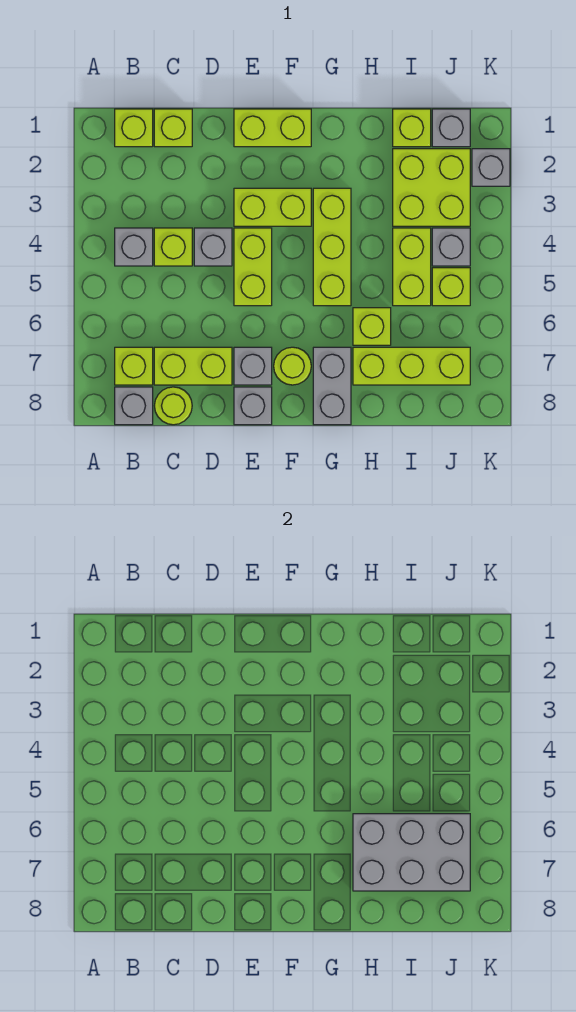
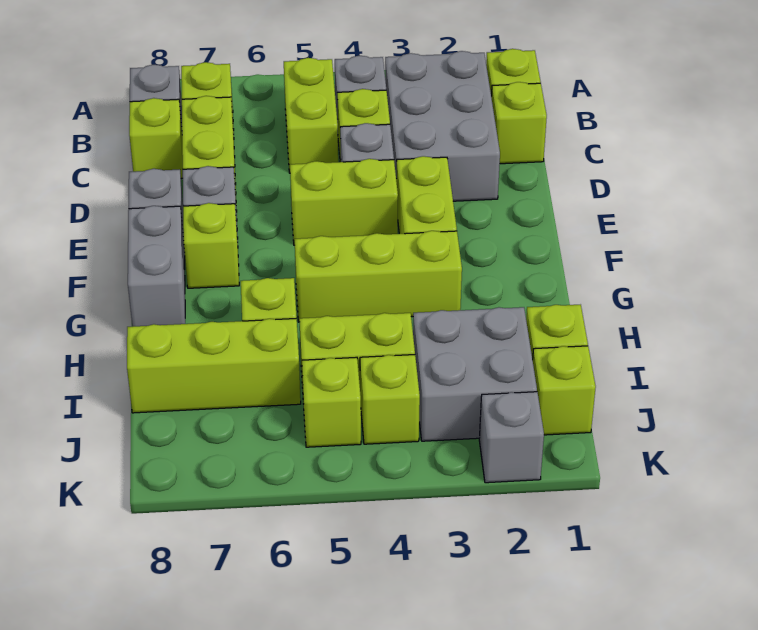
lime round brick C8 level 1 -> lime brick C8 level 1
lime brick E1:F1 level 1 -> lime brick B5:C5 level 1
lime round brick F7 level 1 -> lime brick F7 level 1
grey brick G7:G8 level 1 -> grey brick F8:G8 level 1
grey brick H6:J7 level 2 -> grey brick B2:D3 level 1
lime brick H7:J7 level 1 -> lime brick I6:I8 level 1
lime brick I2:J3 level 1 -> grey brick I2:J3 level 1
grey brick J1 level 1 -> lime brick J1 level 1
grey brick J4 level 1 -> lime brick J4 level 1

